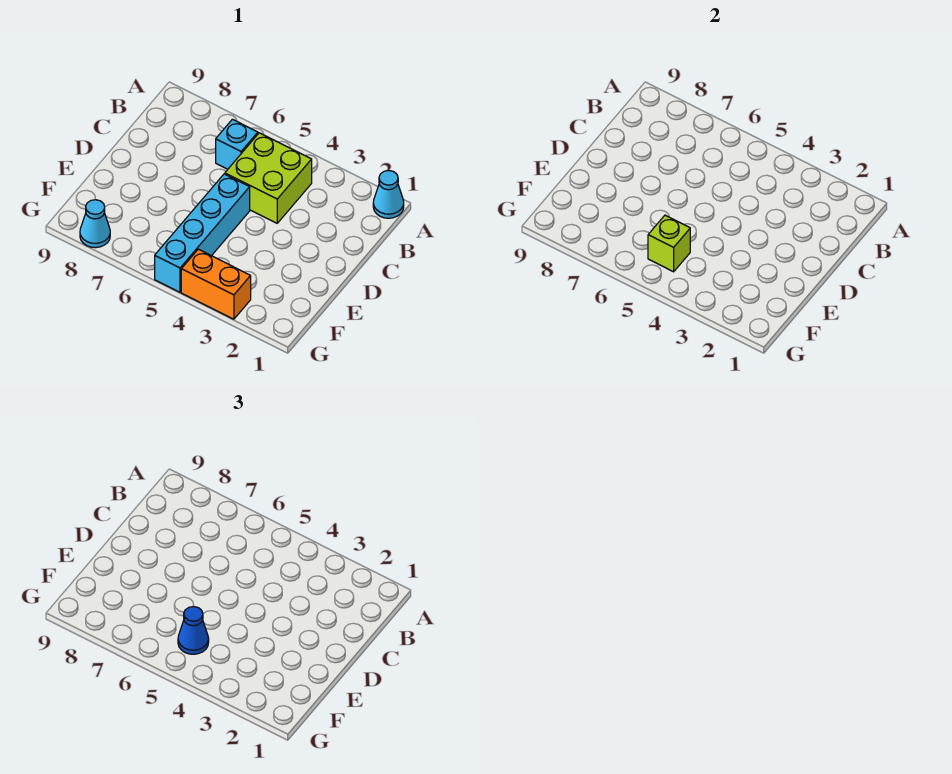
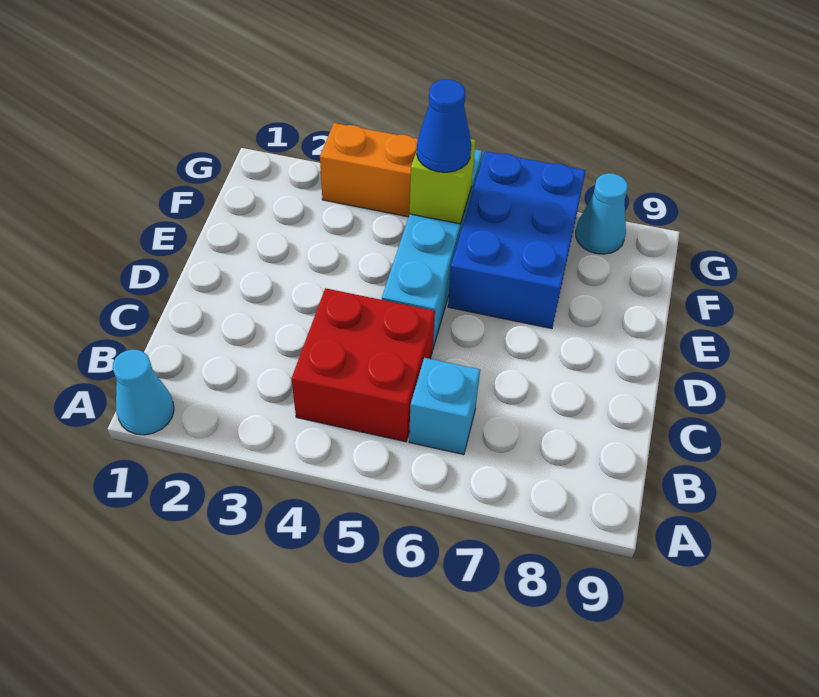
lime brick B4:C5 level 1 -> red brick B4:C5 level 1
none -> blue brick E6:G7 level 1

